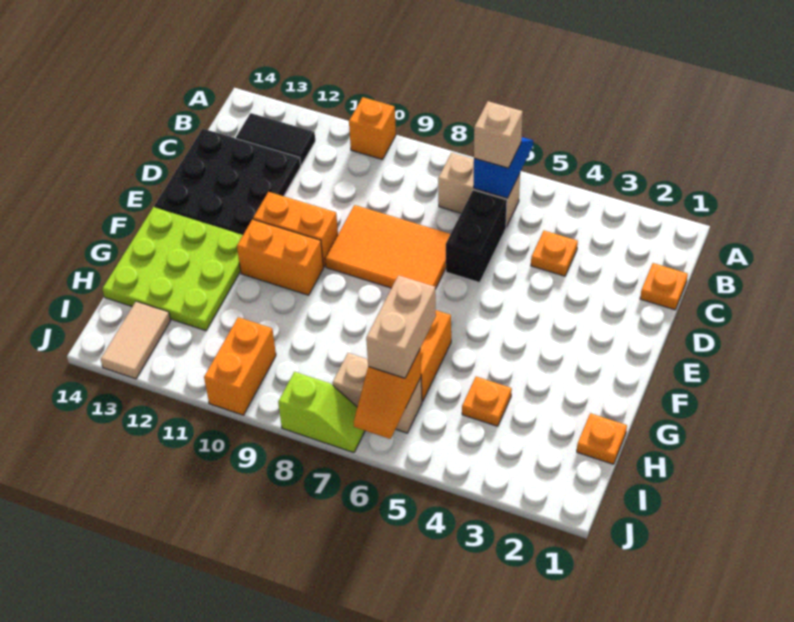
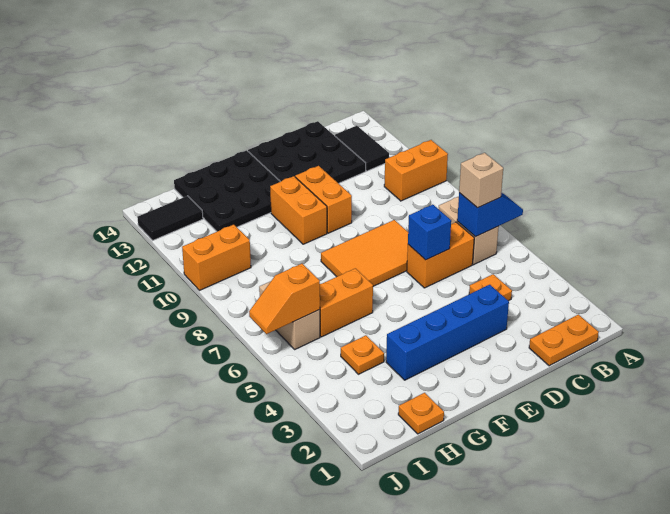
orange brick A10 level 1 -> orange brick A10:B10 level 1
orange plate C1 level 1 -> orange plate B1:C1 level 1
black brick C6:D6 level 1 -> orange brick C6:D6 level 1
none -> blue brick D3:G3 level 1
none -> blue brick D6 level 2
orange tile D7:E9 level 1 -> orange tile D7:F8 level 1
lime plate F12:H14 level 1 -> black plate F12:H14 level 1
tan brick H6:I6 level 3 -> none
tan tile I13:J13 level 1 -> black tile I13:J13 level 1
lime slope J7:J8 level 1 top 8 -> none

